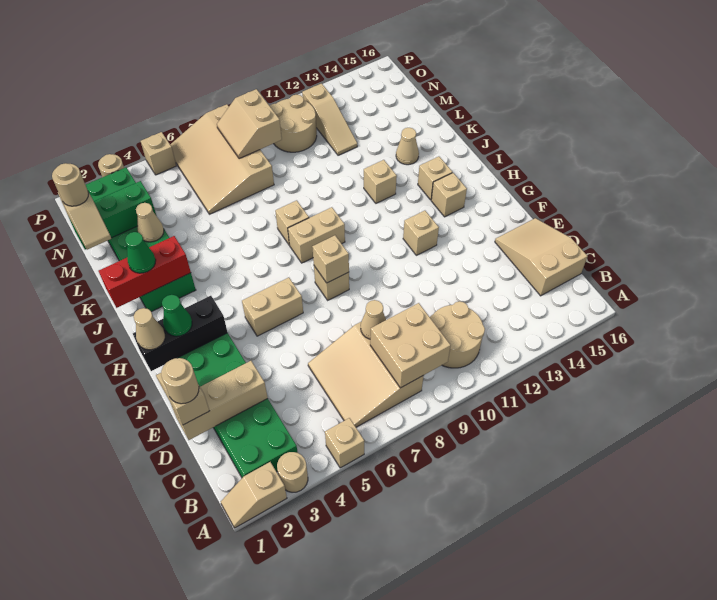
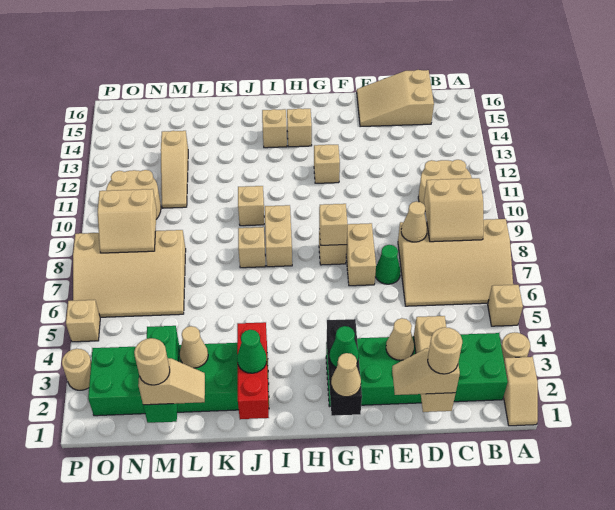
tan slope B6:D8 level 1 top 8 -> tan slope A6:D8 level 1 top 8
tan brick B8:C9 level 2 -> tan slope B8:C9 level 2 top 9
none -> green cone E7 level 1
tan brick G5:G6 level 1 -> tan brick F7:F8 level 1
tan brick J12 level 1 -> tan brick J10 level 1
tan cone K14 level 1 -> tan cone E3 level 2
tan slope M12:O12 level 1 top O -> tan slope M11:M13 level 1 top 13

